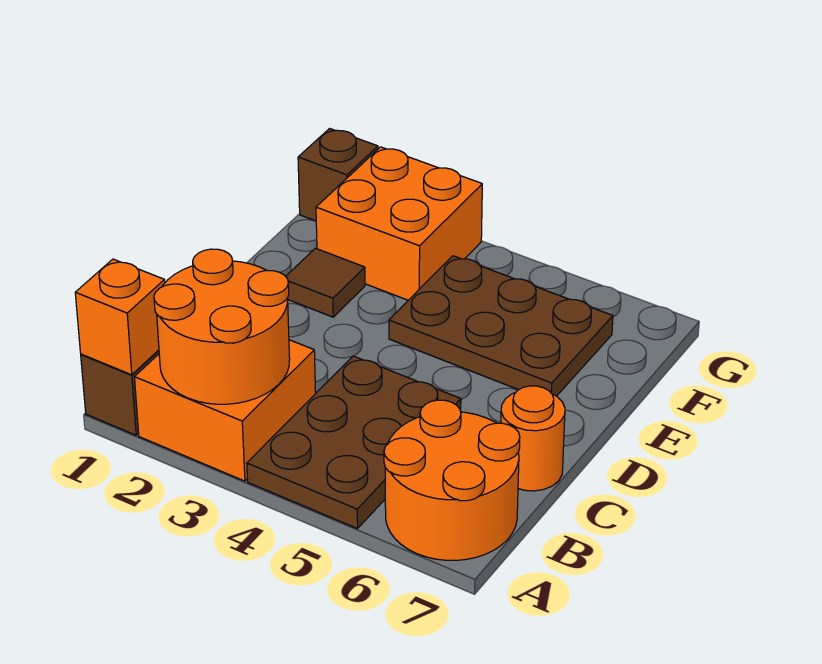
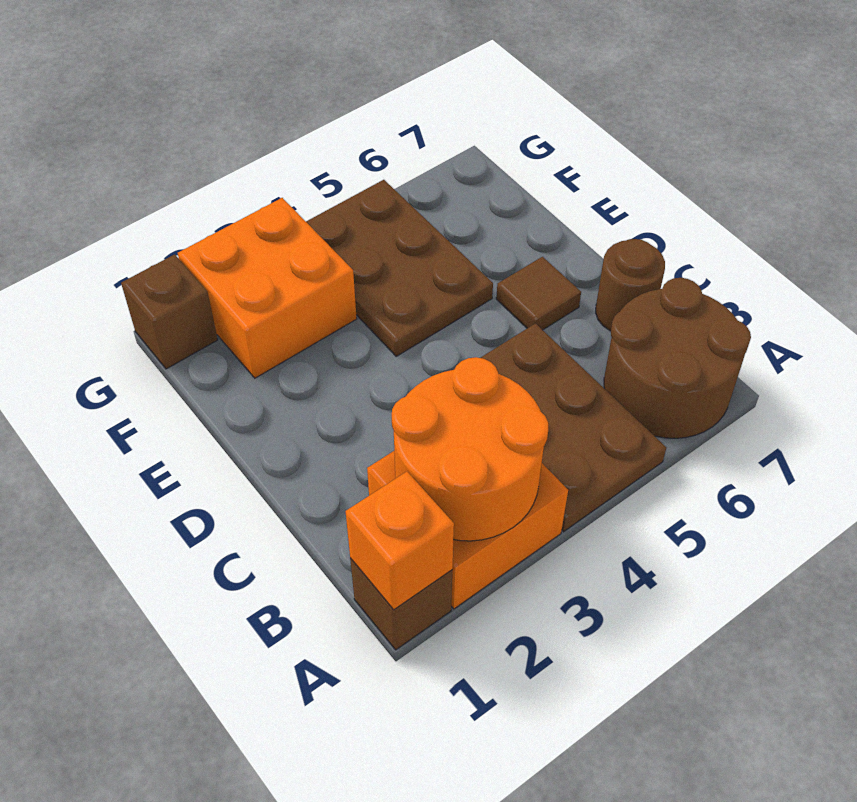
orange round brick A6:B7 level 1 -> brown round brick A6:B7 level 1
orange round brick C7 level 1 -> brown round brick C7 level 1
brown tile E2 level 1 -> brown tile D6 level 1
brown plate E4:F6 level 1 -> brown plate E4:G5 level 1

